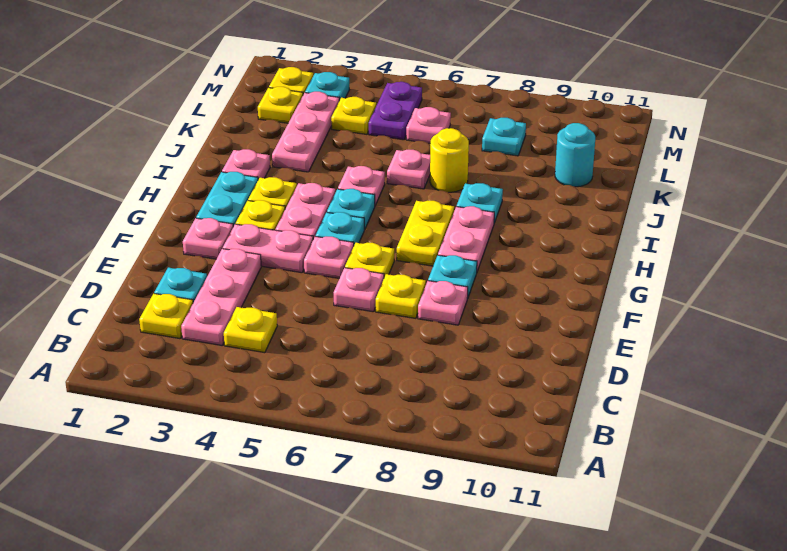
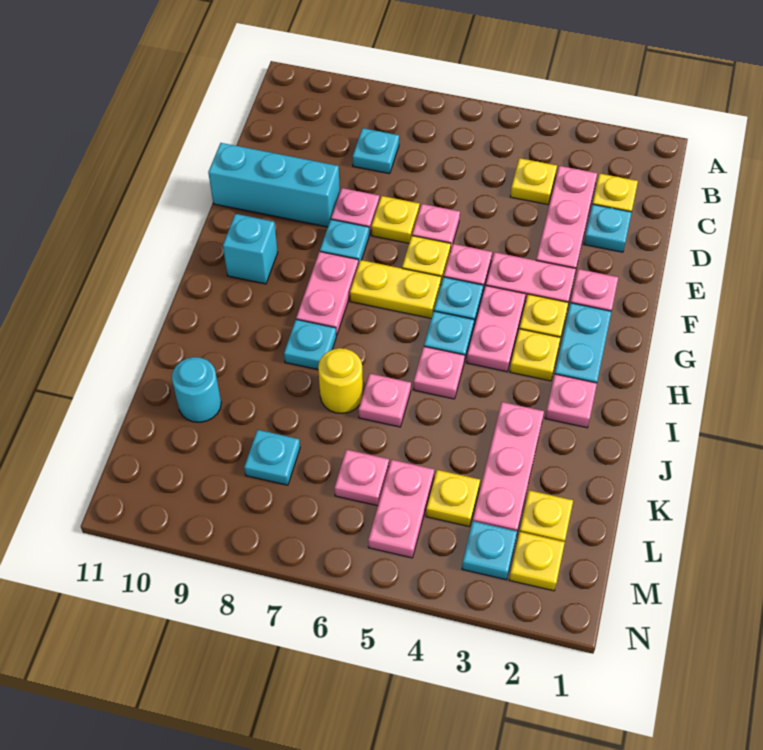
none -> cyan plate C8 level 1
none -> cyan brick E9:E11 level 1
yellow plate G7:H7 level 1 -> yellow plate G6:G7 level 1
none -> cyan brick G10 level 1
purple plate L5:M5 level 1 -> pink plate L5:M5 level 1

